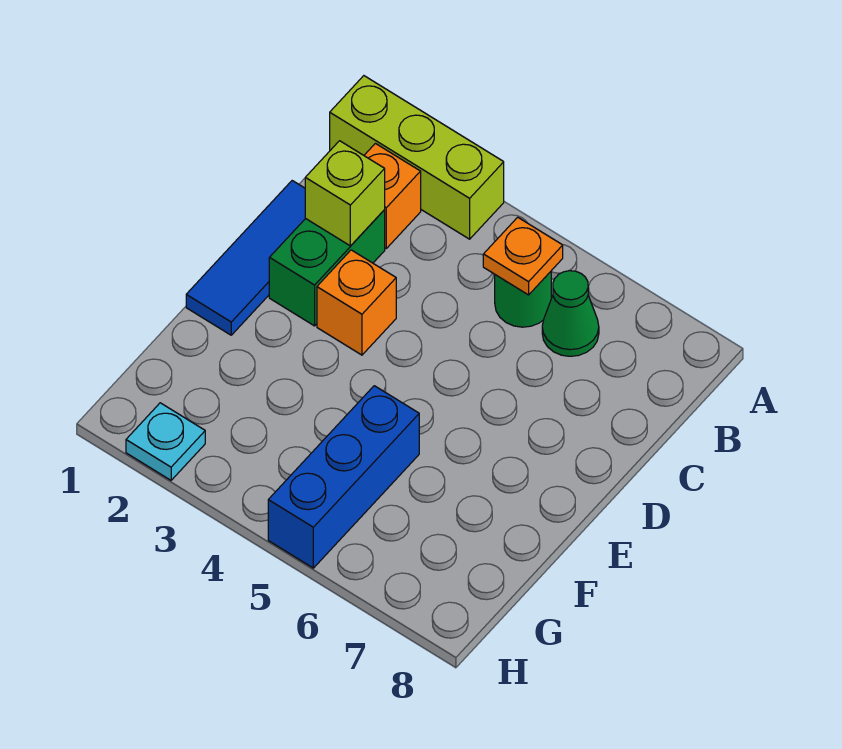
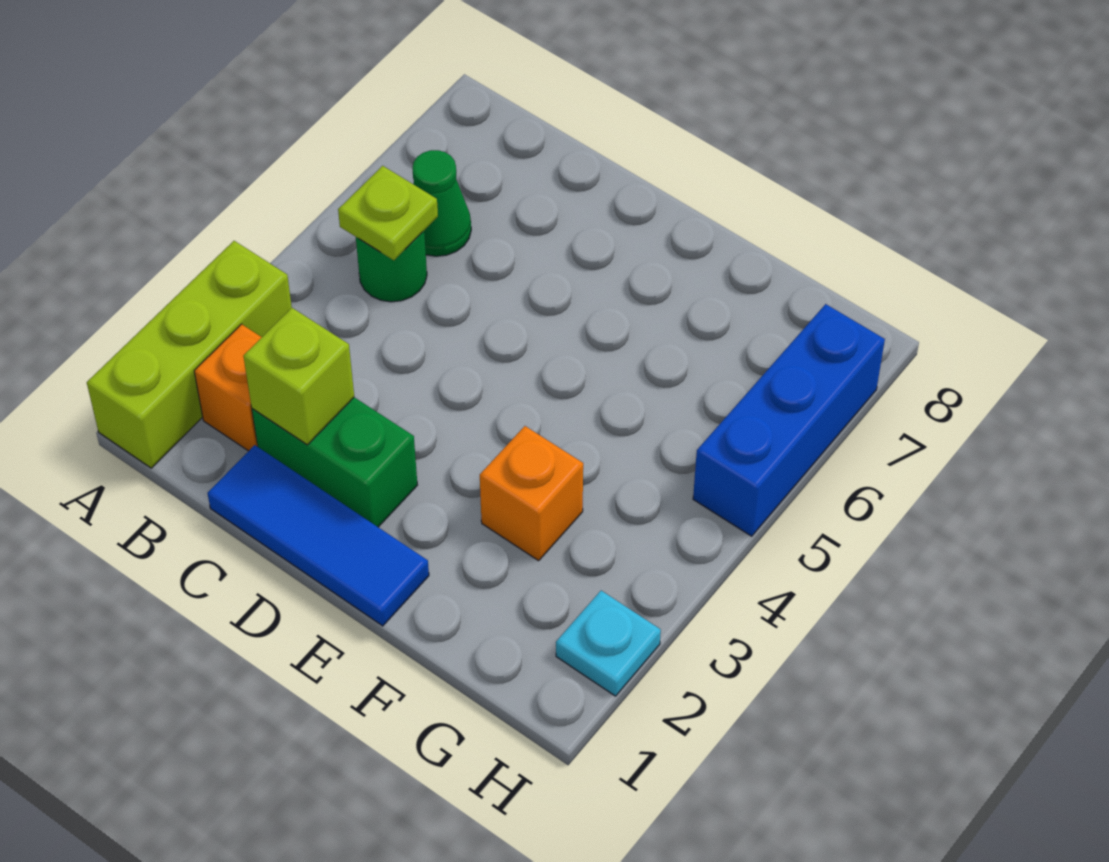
orange plate B5 level 2 -> lime plate B5 level 2
orange brick D3 level 1 -> orange brick F3 level 1
blue brick F5:H5 level 1 -> blue brick H5:H7 level 1

